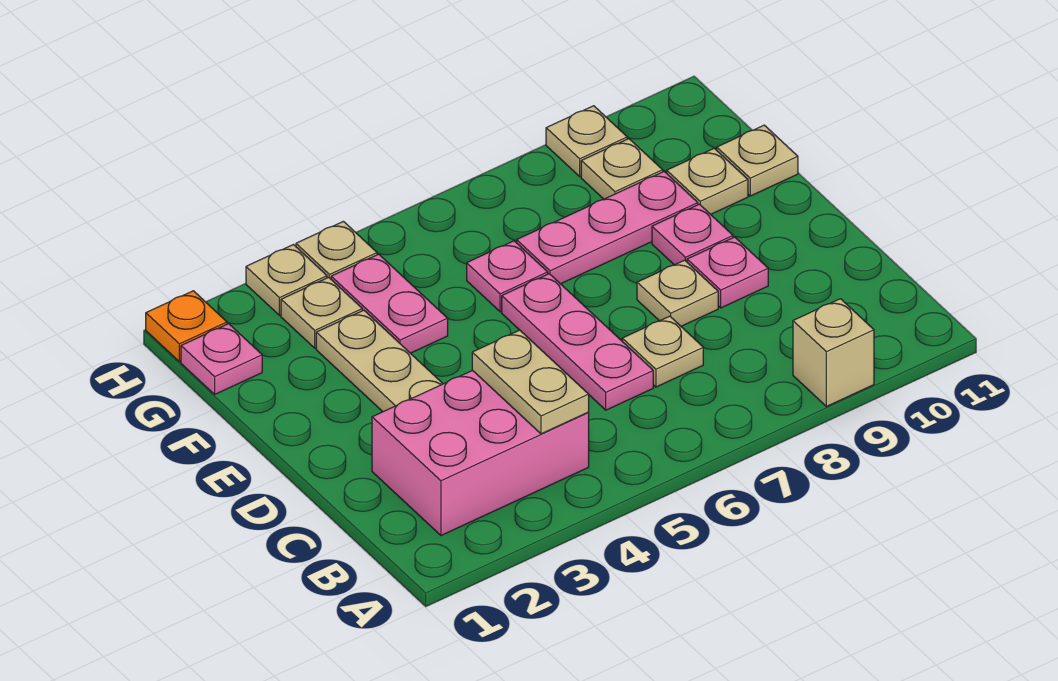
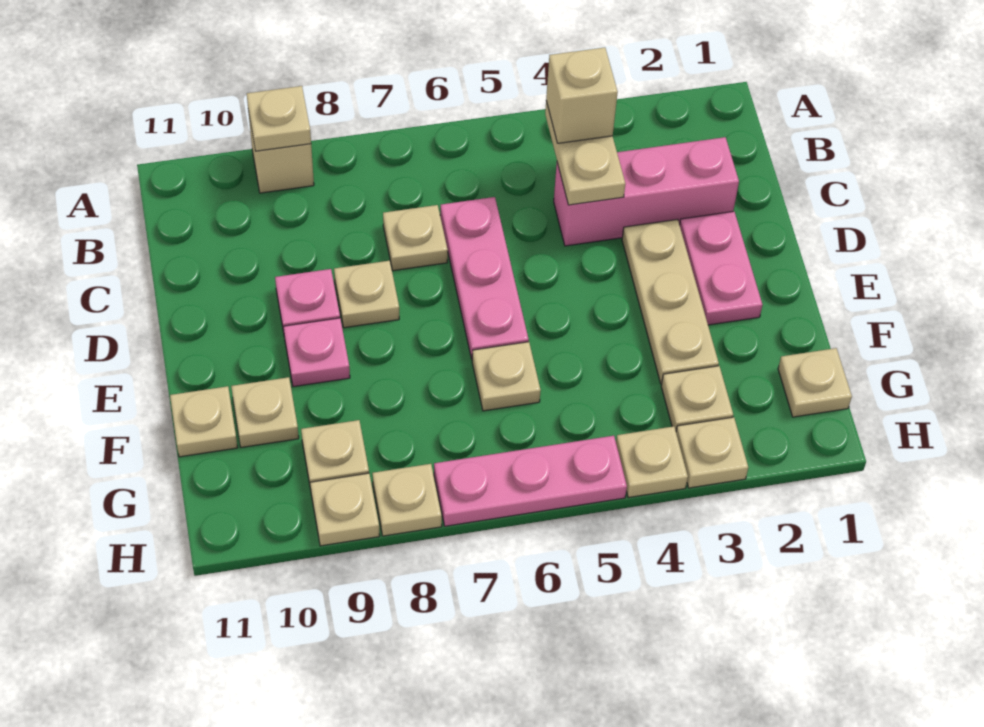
none -> tan plate A9 level 2
pink brick B2:C4 level 1 -> pink brick C2:C4 level 1
none -> tan brick B4 level 3
pink plate F4:G4 level 1 -> pink plate D2:E2 level 1
pink plate F6 level 1 -> tan plate F6 level 1
pink plate F7:F9 level 1 -> pink plate H5:H7 level 1
pink plate G1 level 1 -> tan plate G1 level 1
orange plate H1 level 1 -> none
none -> tan plate H8 level 1

